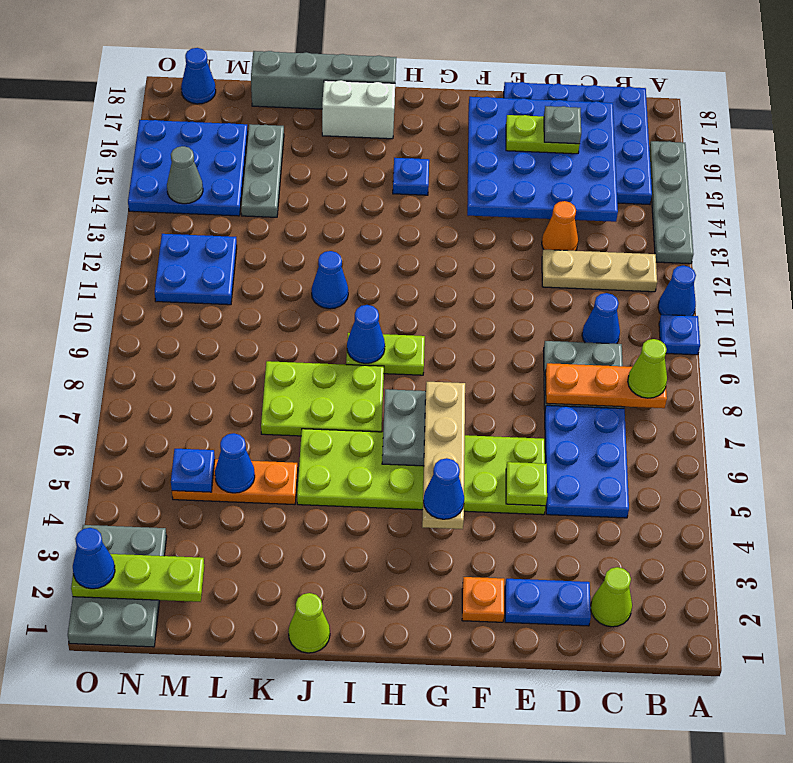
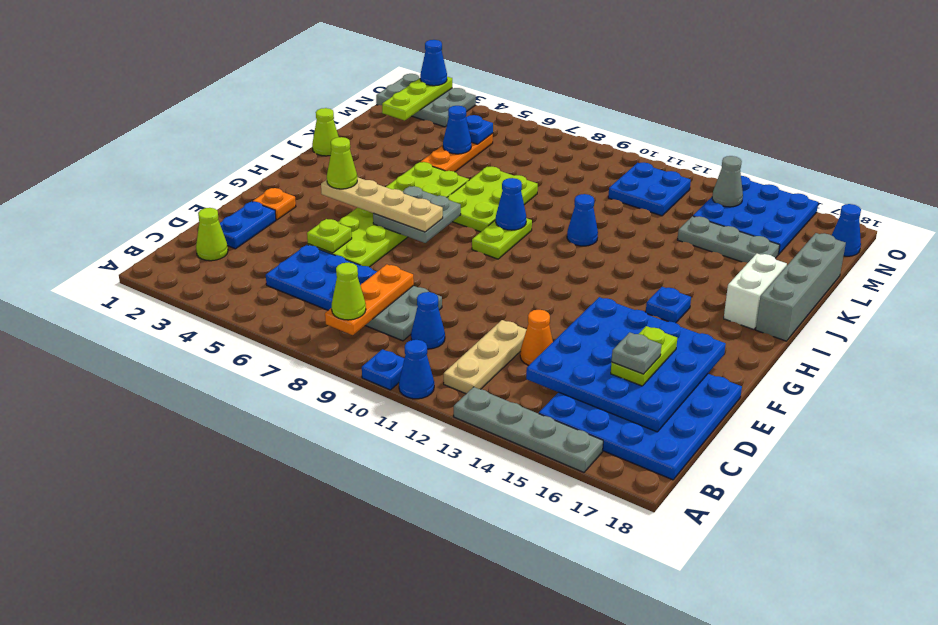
blue cone G4 level 4 -> lime cone G4 level 4

